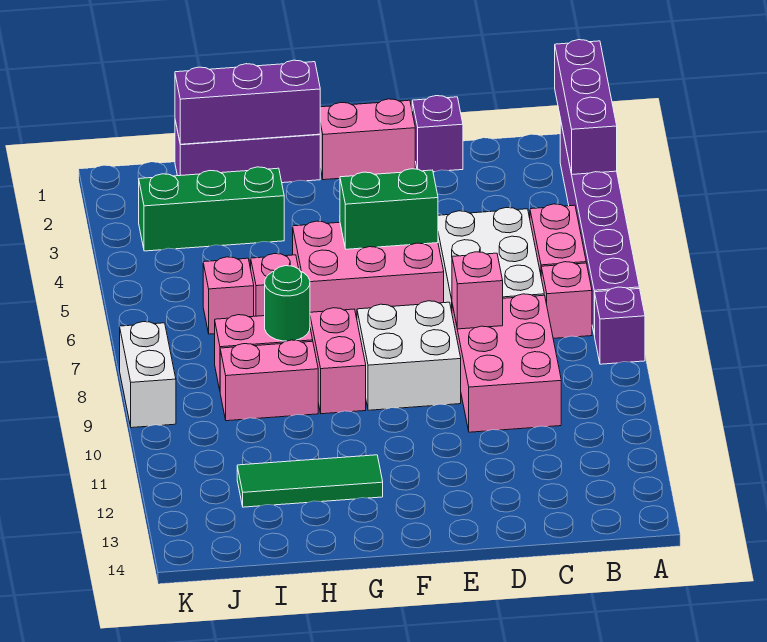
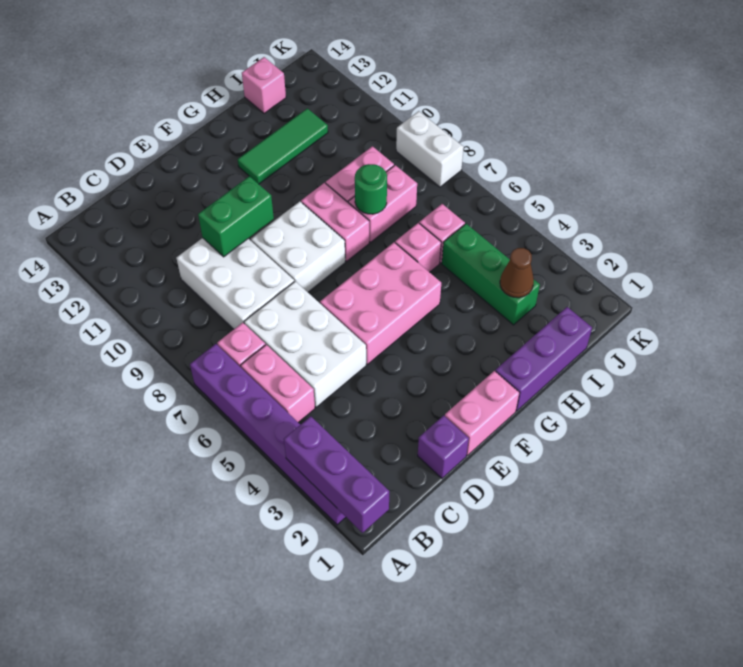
purple brick A8 level 1 -> none
pink brick C8:D10 level 1 -> white brick C8:D10 level 1
pink brick D8 level 2 -> pink brick I14 level 1
green brick E5:F5 level 2 -> green brick D10:E10 level 2
purple brick G1:I1 level 2 -> none
green brick H3:J3 level 1 -> green brick I3:I5 level 1
none -> brown cone I3 level 2

